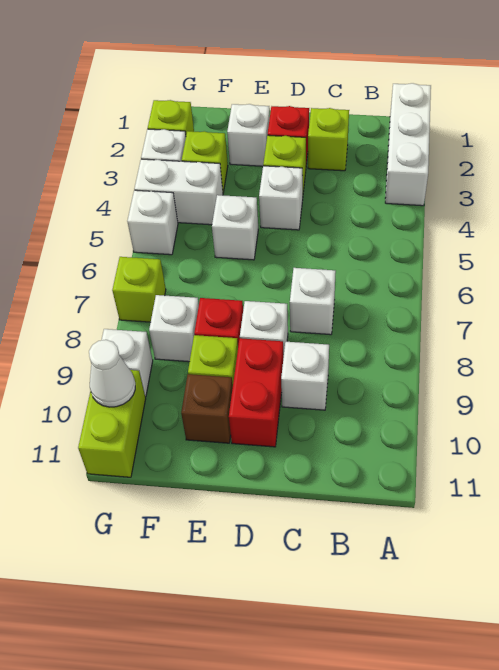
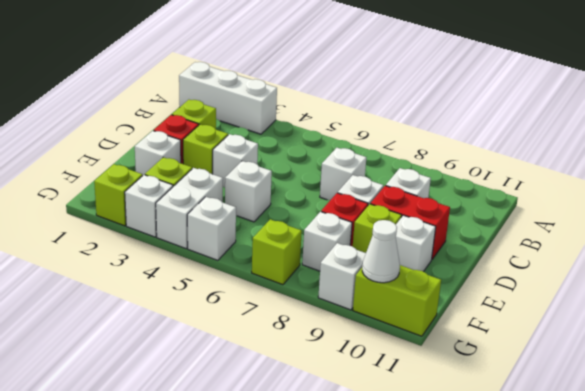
brown brick E10 level 1 -> white brick E10 level 1

